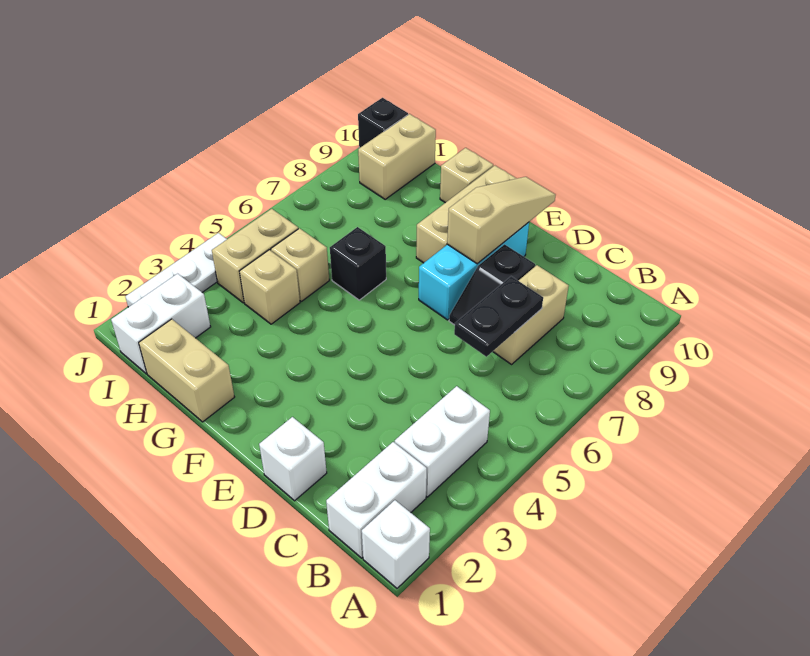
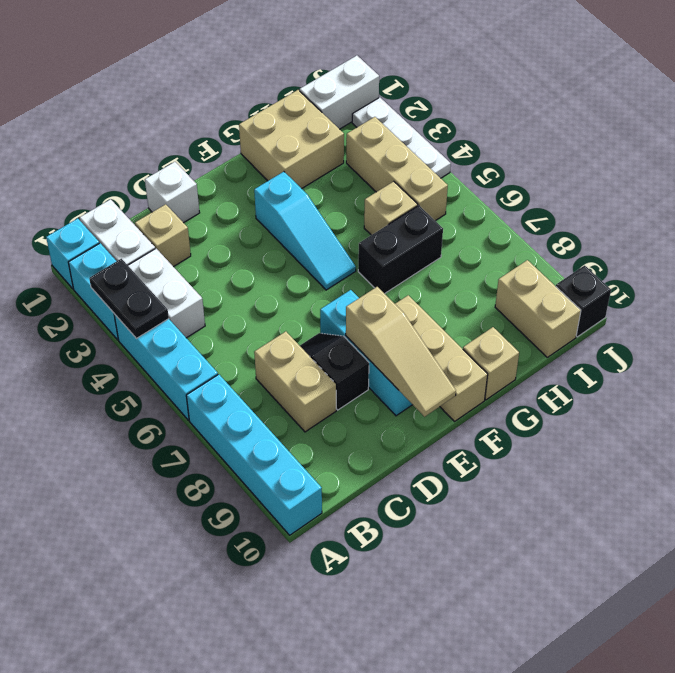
white brick A1 level 1 -> cyan brick A1 level 1
none -> cyan brick A2:A3 level 1
none -> cyan brick A4:A6 level 1
none -> cyan brick A7:A10 level 1
black plate C6:C7 level 2 -> black plate A3:A4 level 2
none -> cyan slope F3:F5 level 1 top 3
tan brick G1:H1 level 1 -> tan brick G1:H2 level 1
black brick G6 level 1 -> black brick G6:H6 level 1
tan brick H4 level 1 -> tan brick C2 level 1
white brick I1:I2 level 1 -> white brick I1:J1 level 1
tan brick I4:I5 level 1 -> tan brick I3:I5 level 1

